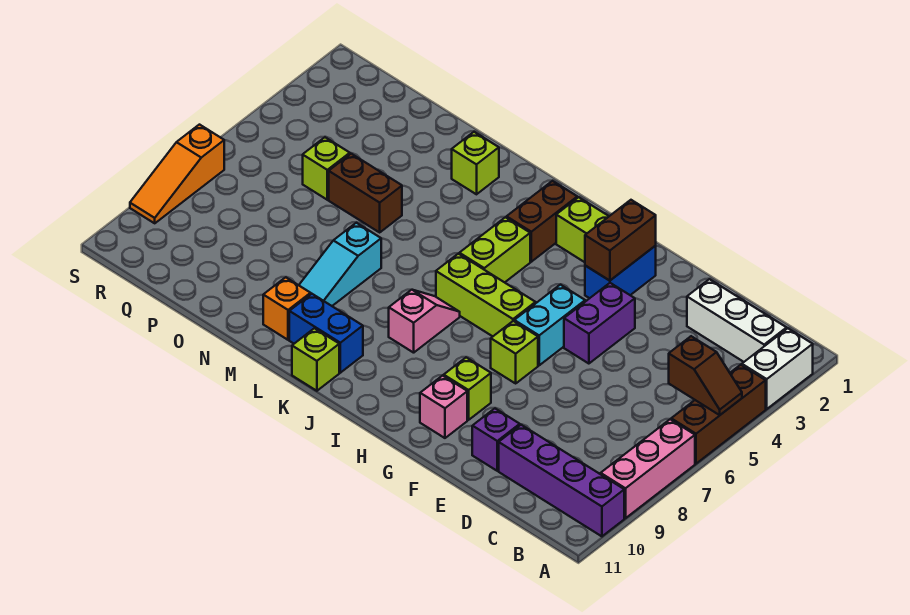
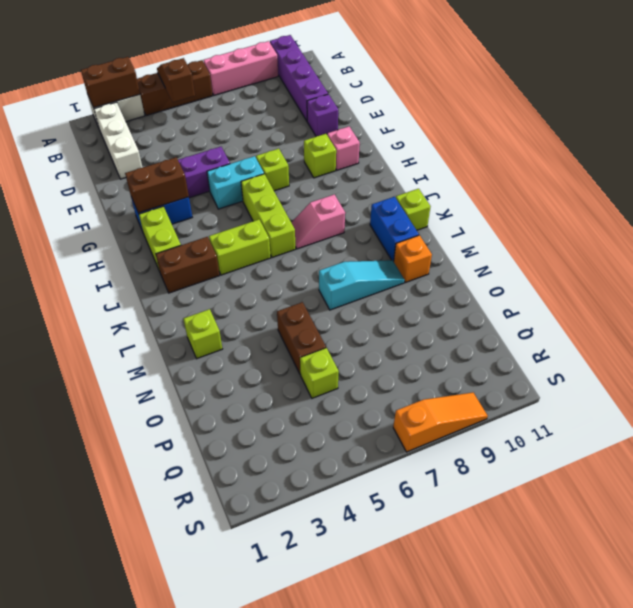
none -> brown brick A2:A3 level 2

